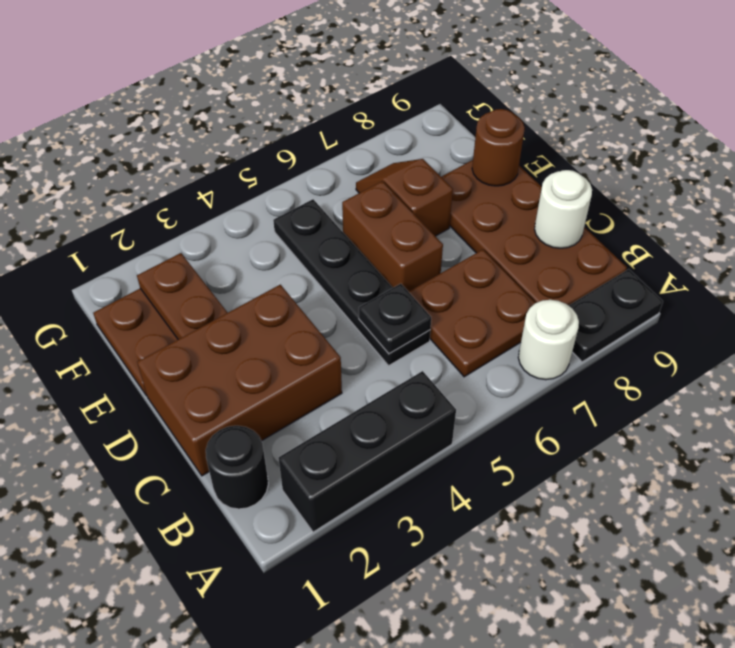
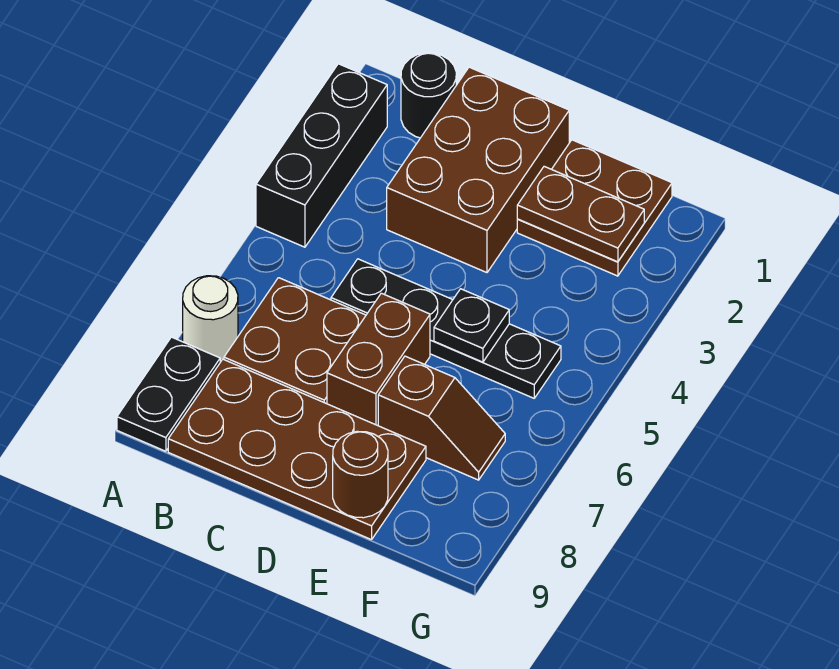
black plate C5 level 2 -> black plate E5 level 2
white round brick C9 level 2 -> none
brown brick D6:E6 level 1 -> brown brick D6:D7 level 1

